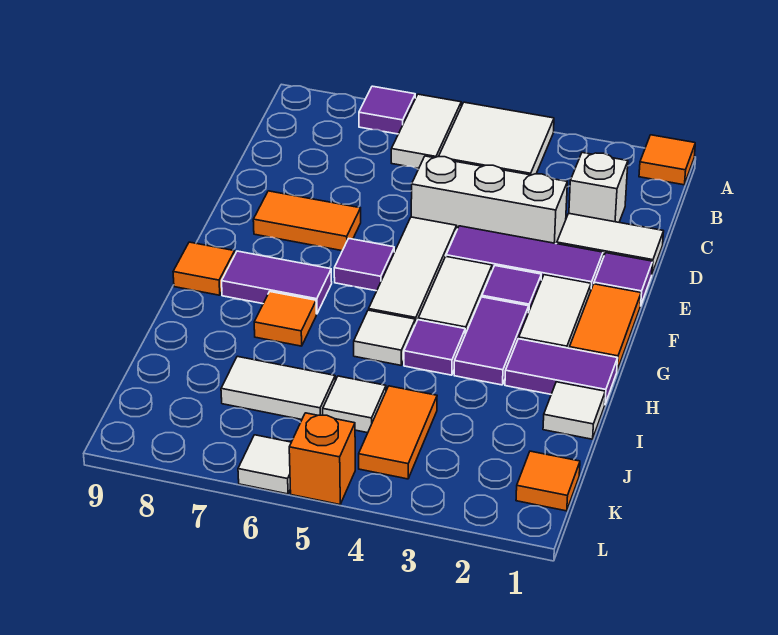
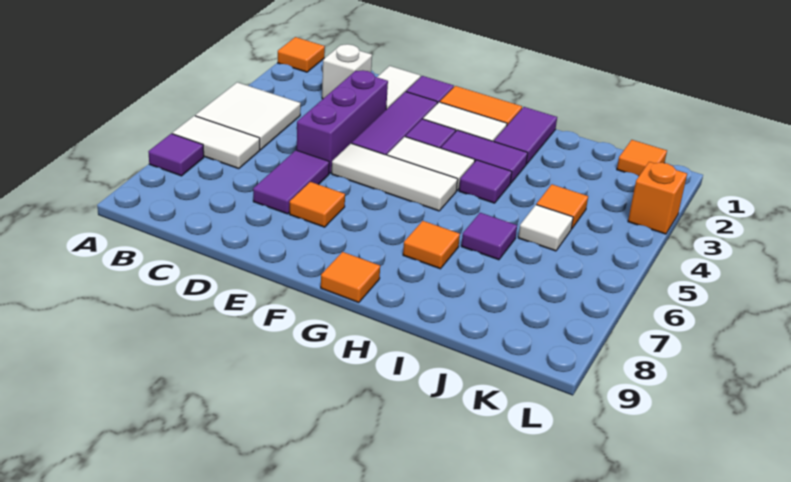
white brick D3:D5 level 1 -> purple brick D3:D5 level 1
orange tile E7:E8 level 1 -> orange tile E7 level 1
purple tile F6 level 1 -> purple tile I6 level 1
purple tile G7:G8 level 1 -> purple tile D6:D7 level 1
white tile H5 level 1 -> none
white tile I1 level 1 -> none
orange tile J4:K4 level 1 -> orange tile J4 level 1
white tile J6:J7 level 1 -> none
orange brick L5 level 1 -> orange brick L3 level 1
white tile L6 level 1 -> none

